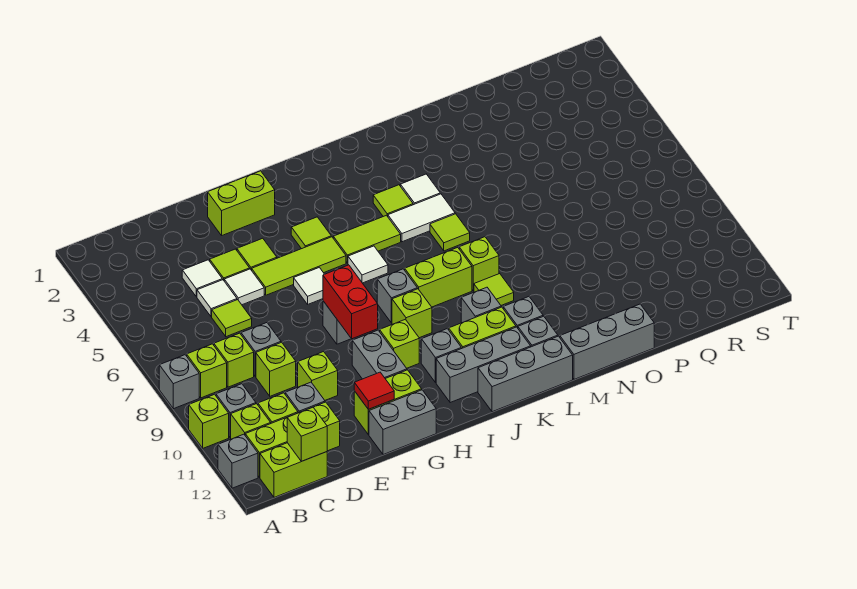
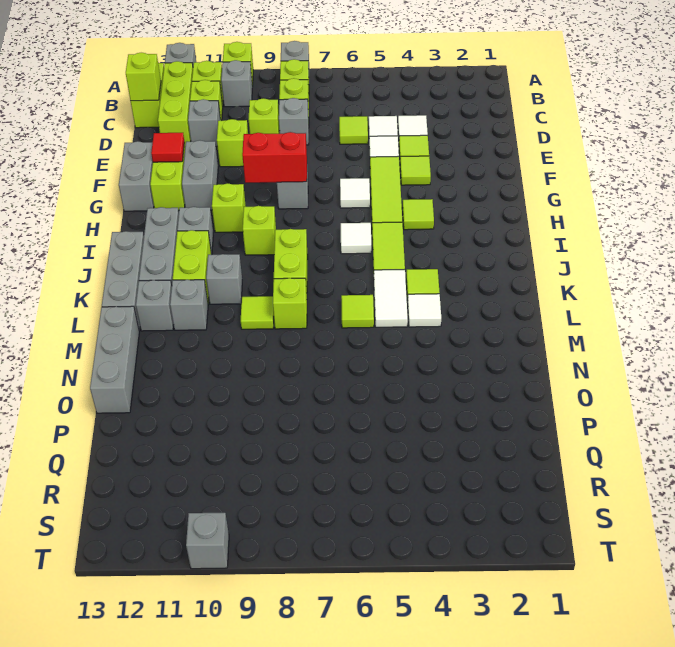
lime brick F2:G2 level 1 -> none
grey brick G10:G11 level 1 -> grey brick F11:G11 level 1
grey brick I8 level 1 -> grey brick T10 level 1

